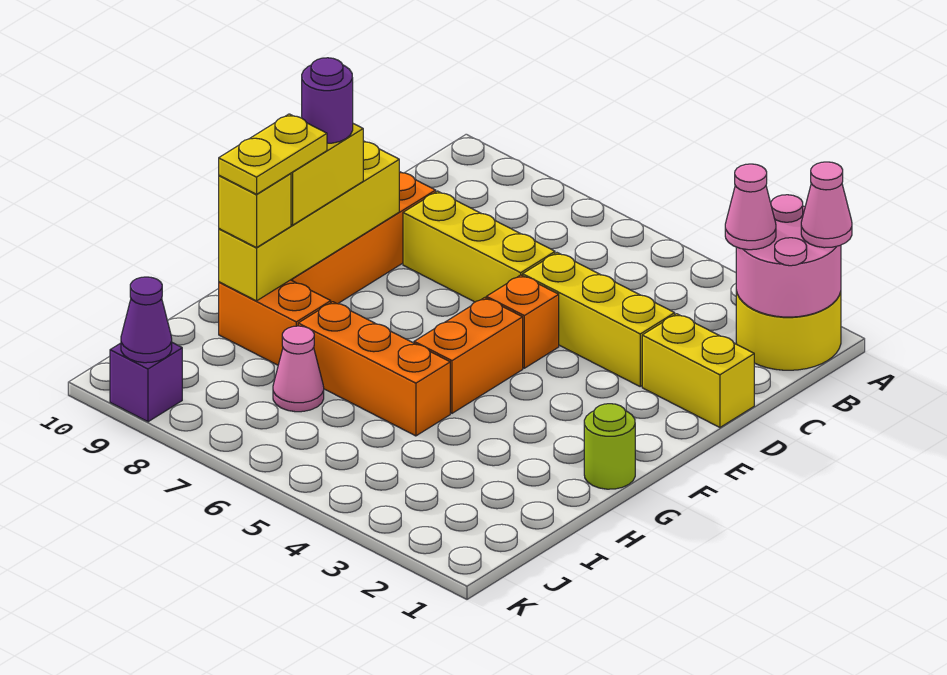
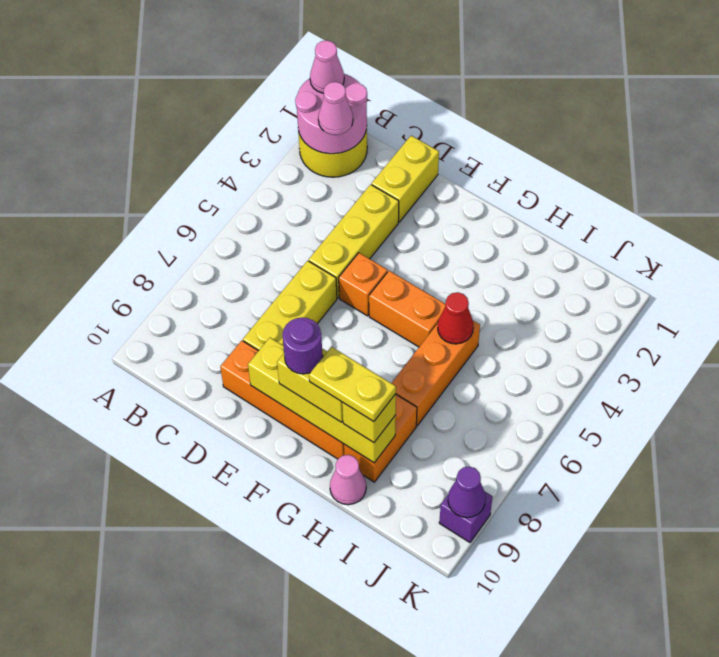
lime round brick G1 level 1 -> none
none -> red cone H5 level 2
pink cone I7 level 1 -> pink cone H10 level 1

